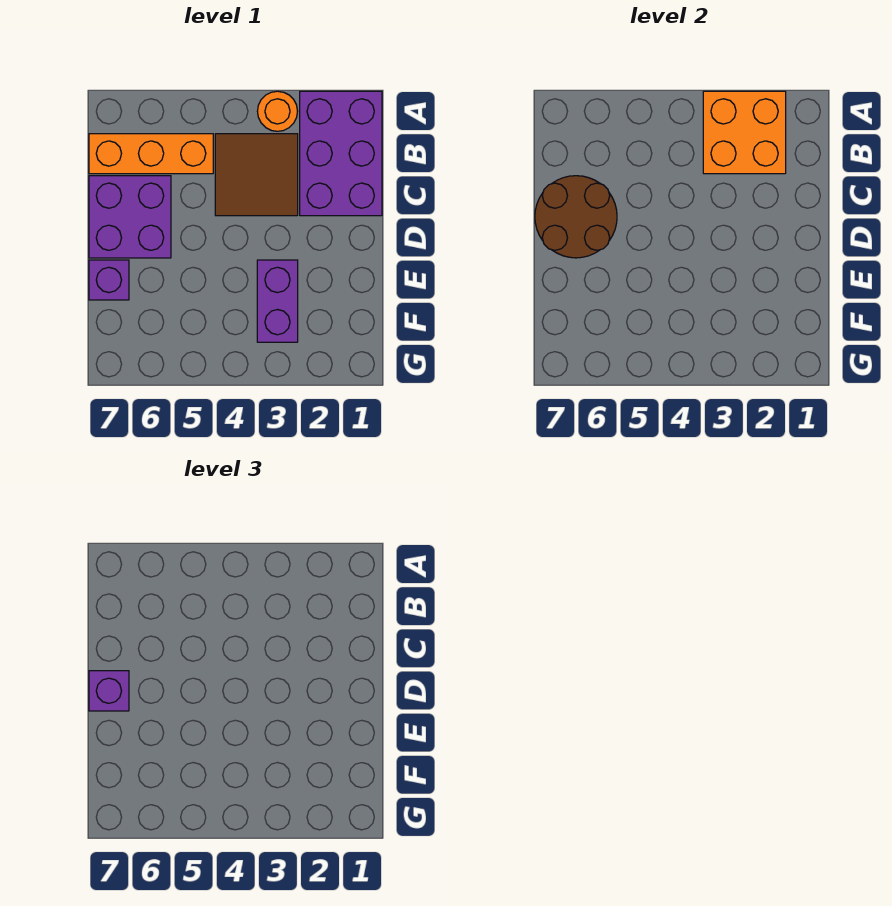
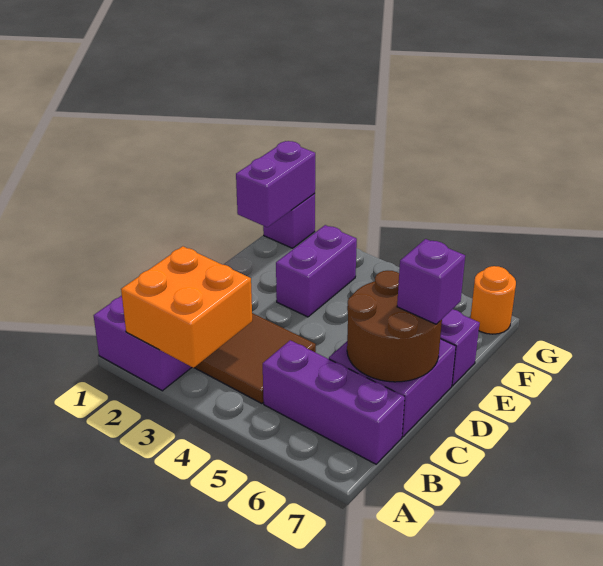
orange round brick A3 level 1 -> orange round brick G7 level 1
orange brick B5:B7 level 1 -> purple brick B5:B7 level 1
none -> purple brick F1:G1 level 2
none -> purple brick G1 level 1

